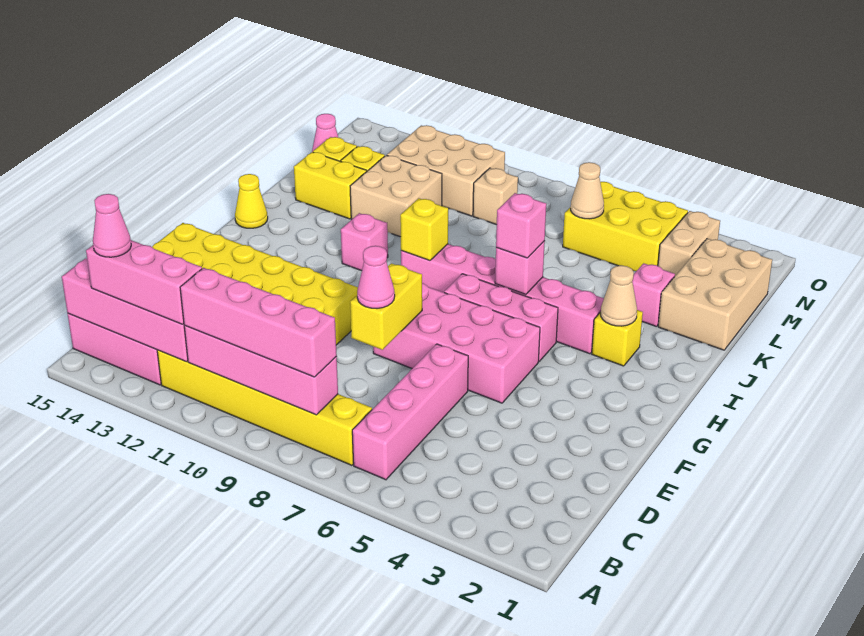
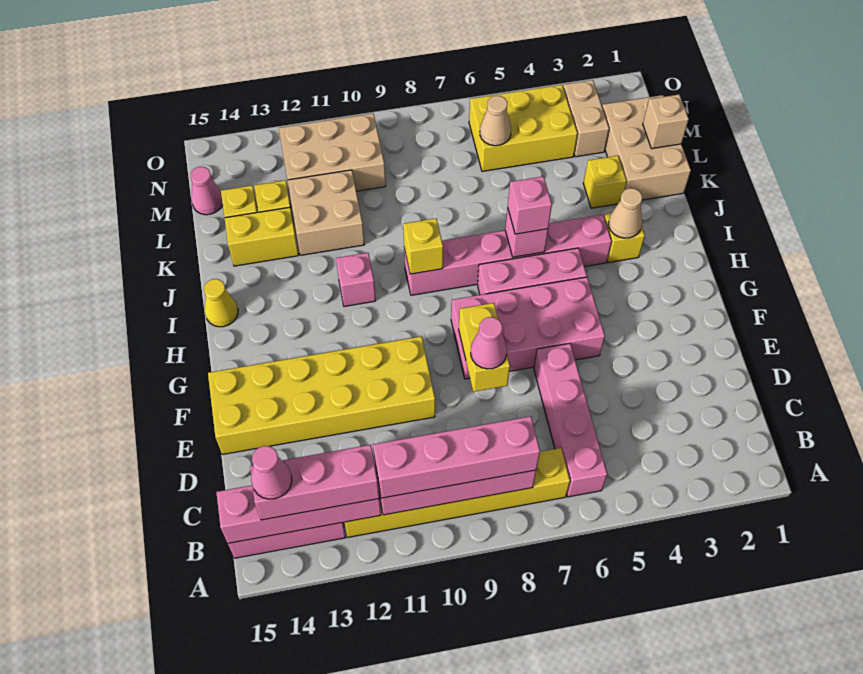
pink brick K3 level 1 -> yellow brick K3 level 1
tan brick M9 level 1 -> tan brick L1 level 2

